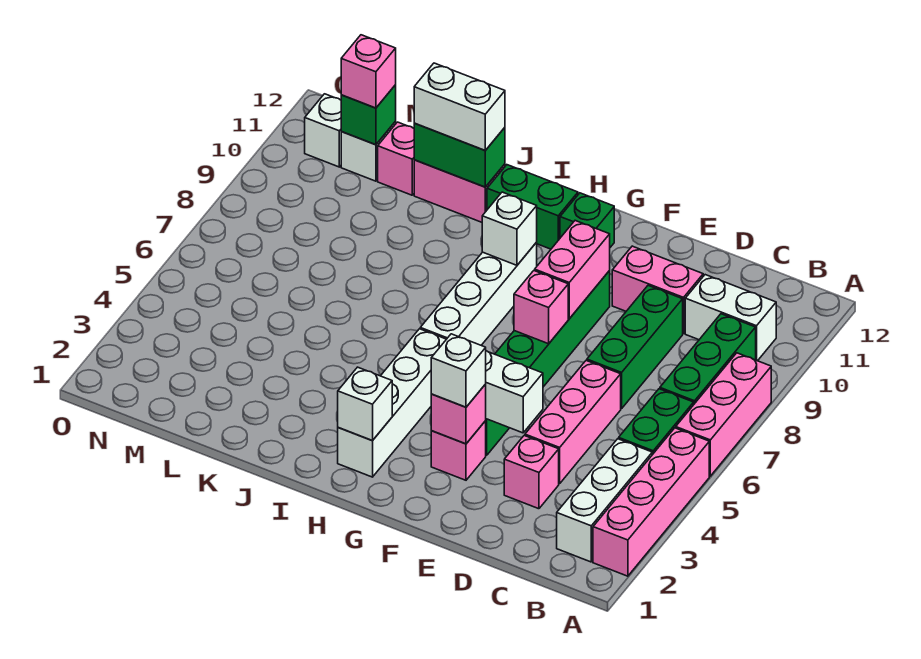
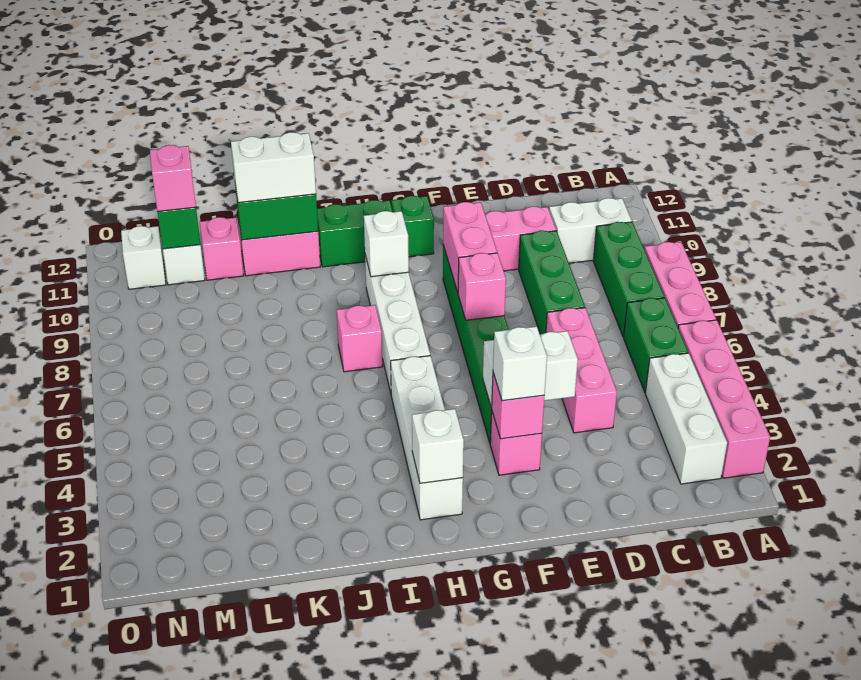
pink brick D3 level 1 -> pink brick I7 level 1

